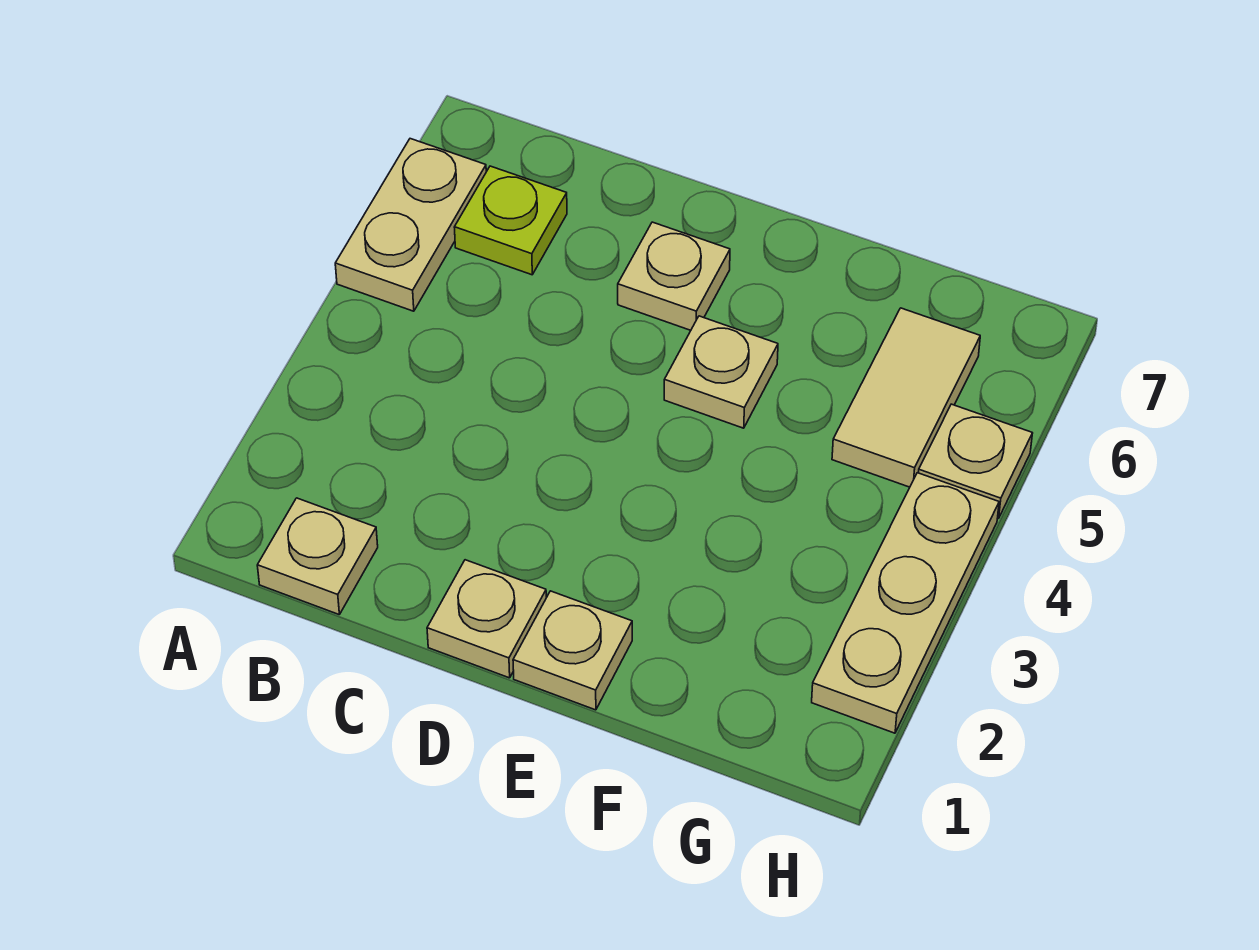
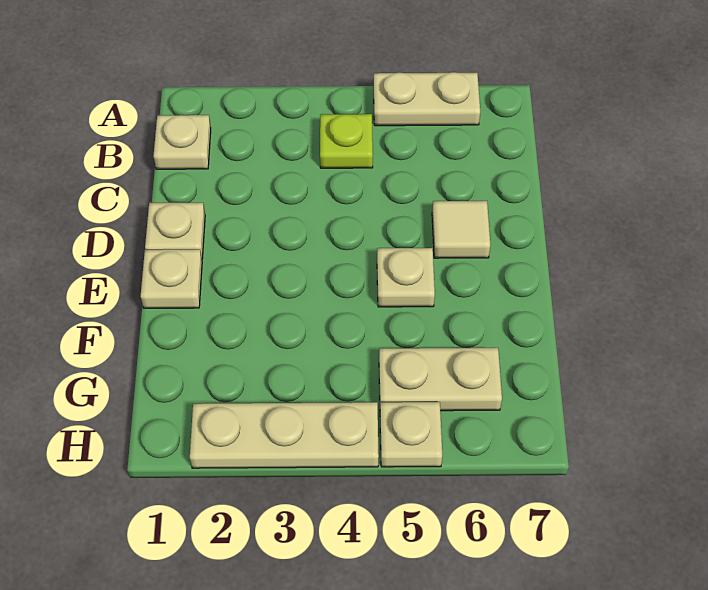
lime plate B6 level 1 -> lime plate B4 level 1
tan plate D6 level 1 -> tan tile D6 level 1
tan tile G5:G6 level 1 -> tan plate G5:G6 level 1

